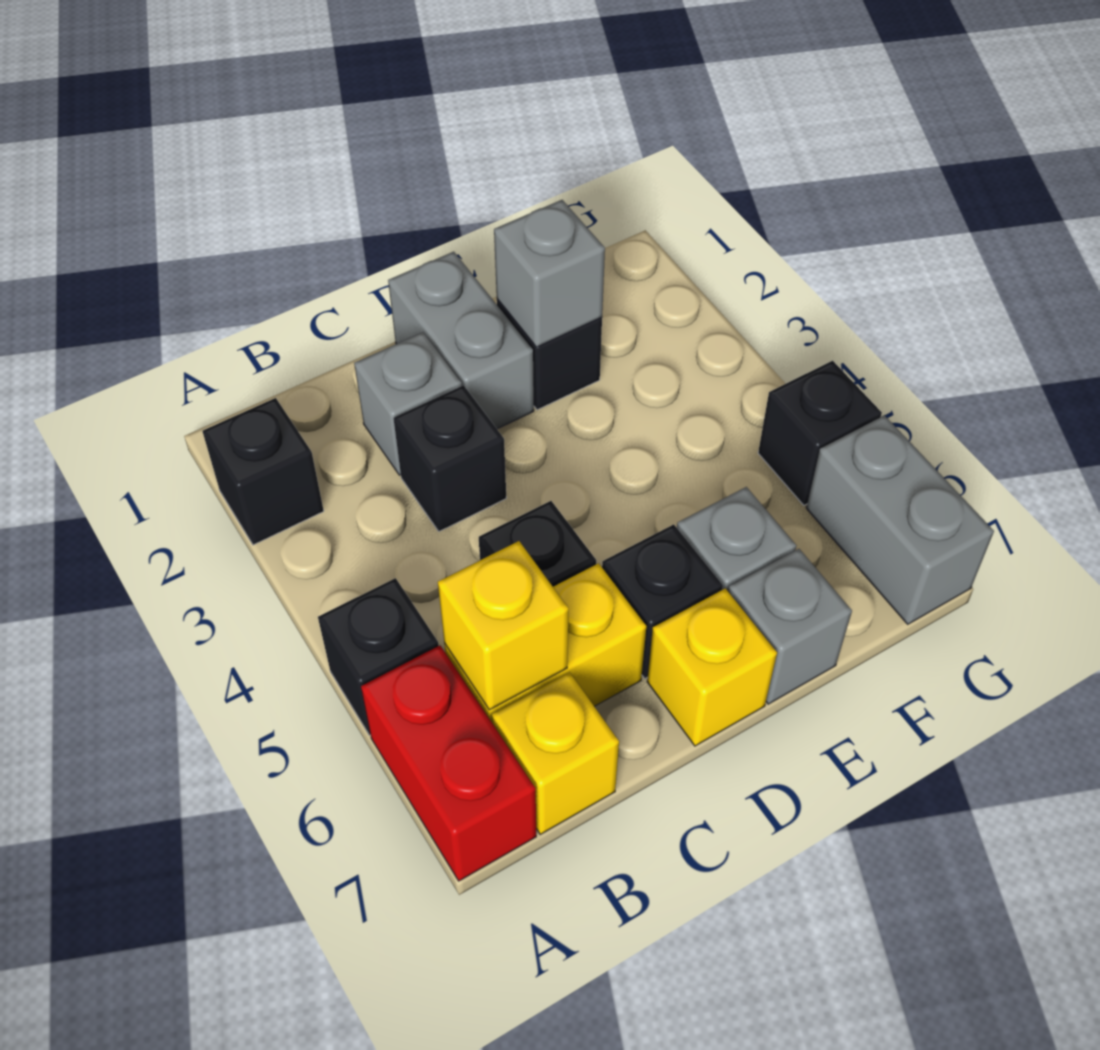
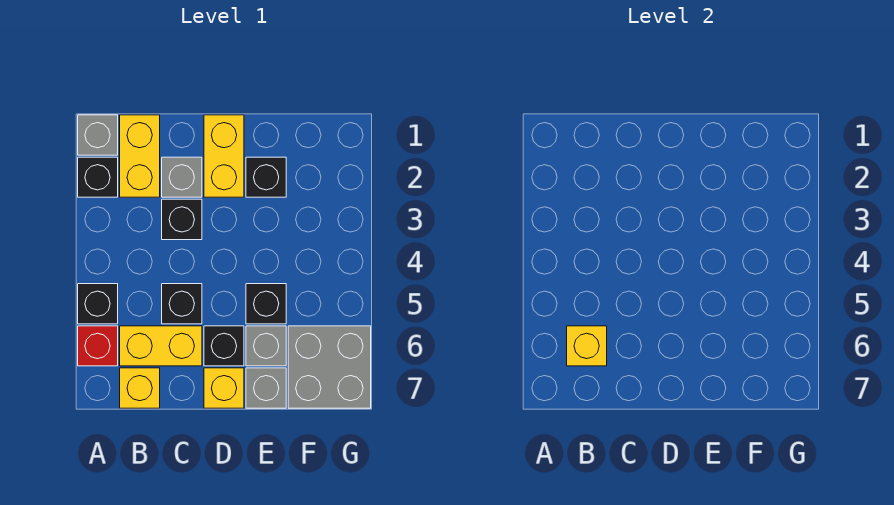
red brick A6:A7 level 1 -> red brick A6 level 1
none -> yellow brick B1:B2 level 1
grey brick D1:D2 level 1 -> yellow brick D1:D2 level 1
grey brick E2 level 2 -> grey brick A1 level 1
black brick G5 level 1 -> black brick E5 level 1
grey brick G6:G7 level 1 -> grey brick F6:G7 level 1

